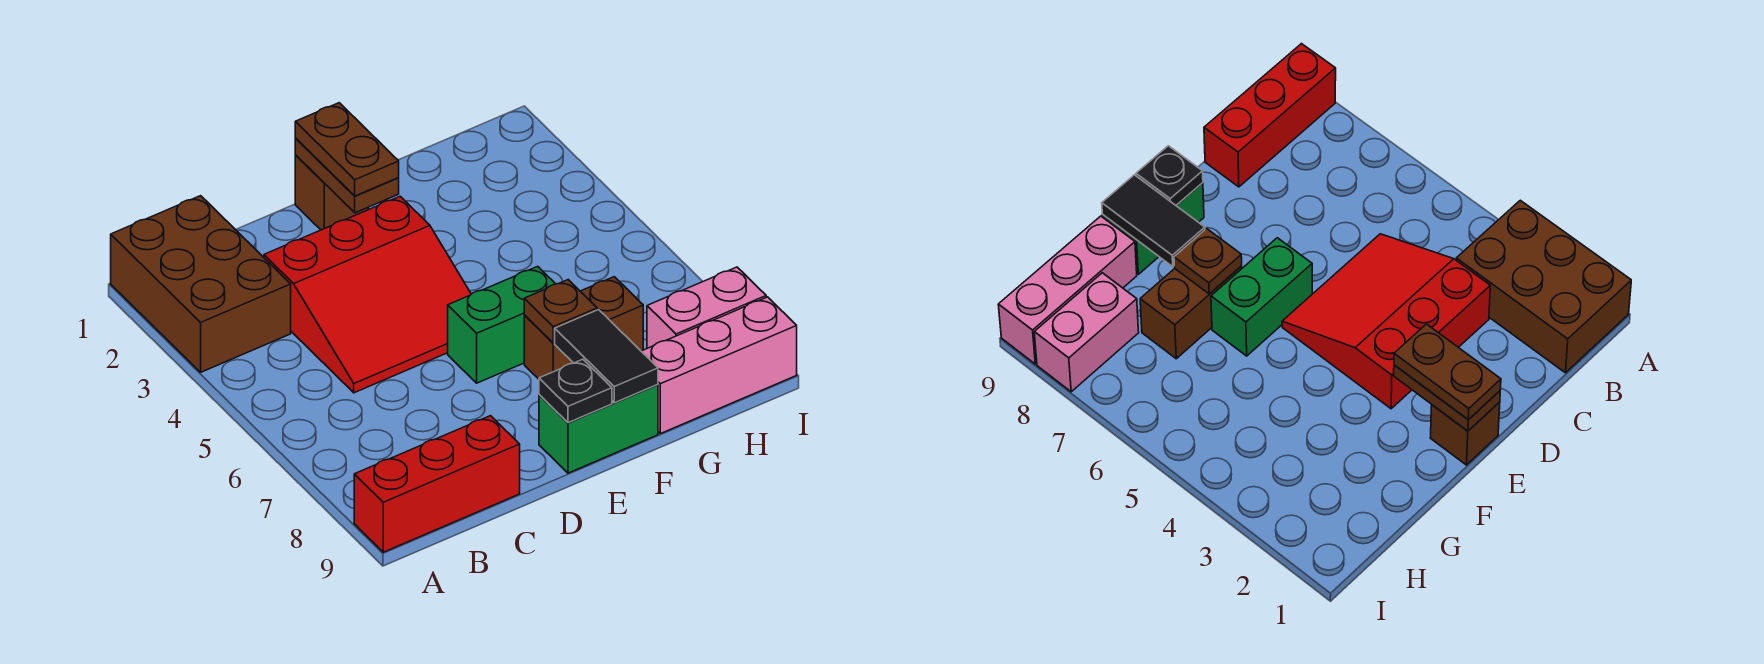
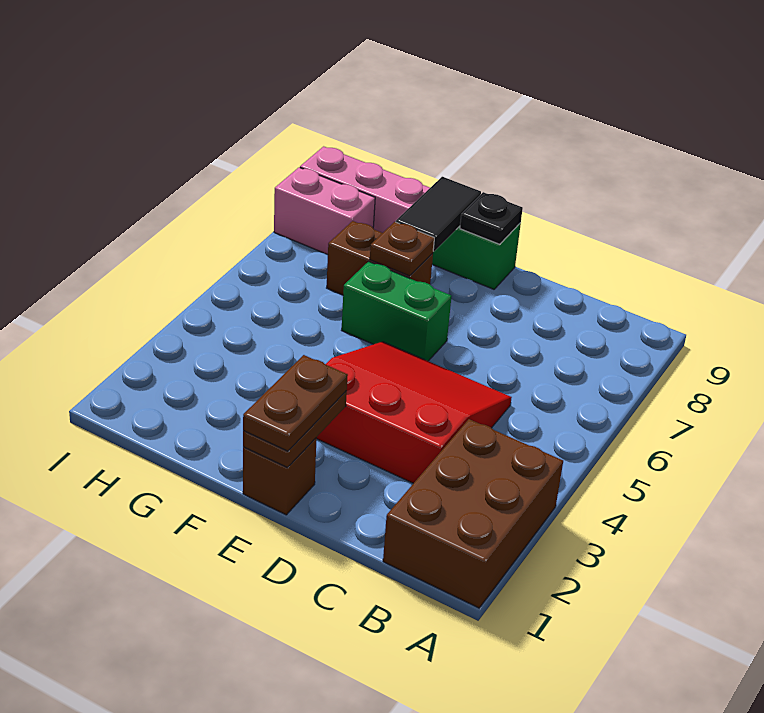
red brick A9:C9 level 1 -> none

